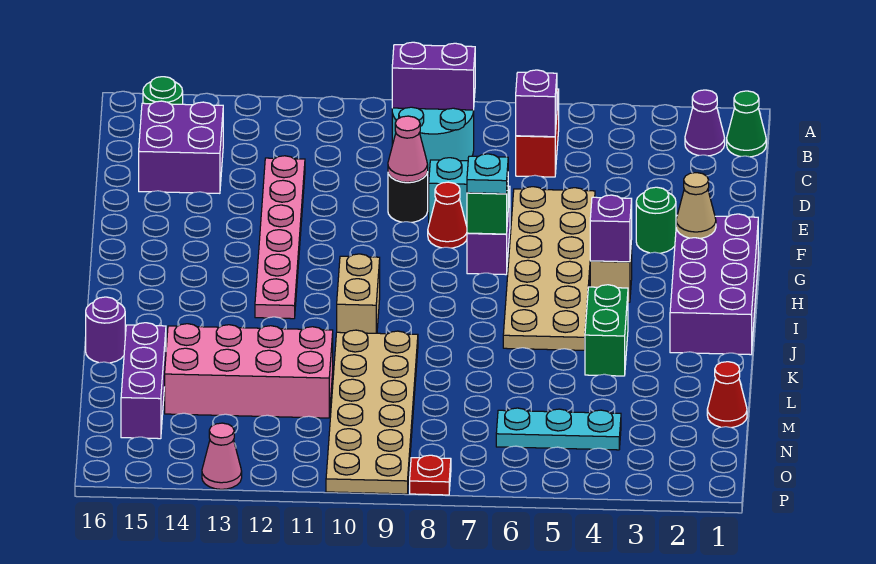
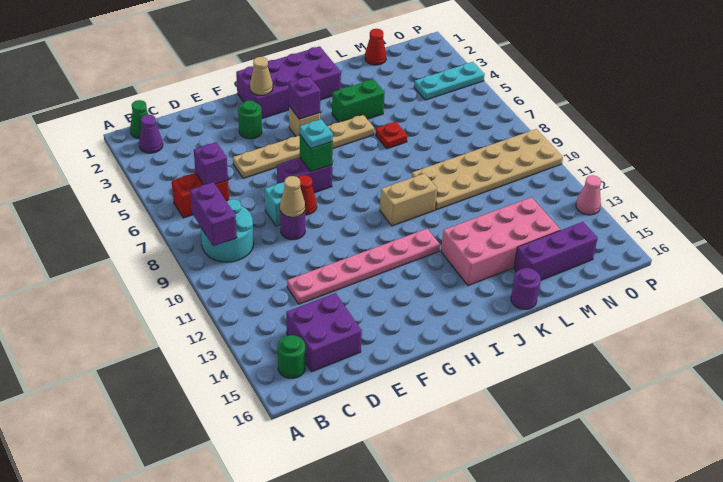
tan plate E5:J6 level 1 -> tan plate E5:J5 level 1
black round brick E9 level 1 -> purple round brick E9 level 1
pink cone E9 level 2 -> tan cone E9 level 2
pink brick L11:M14 level 1 -> pink brick J13:M14 level 1
cyan plate N4:N6 level 1 -> cyan plate N4:P4 level 1
red plate P8 level 1 -> red plate K6 level 1

